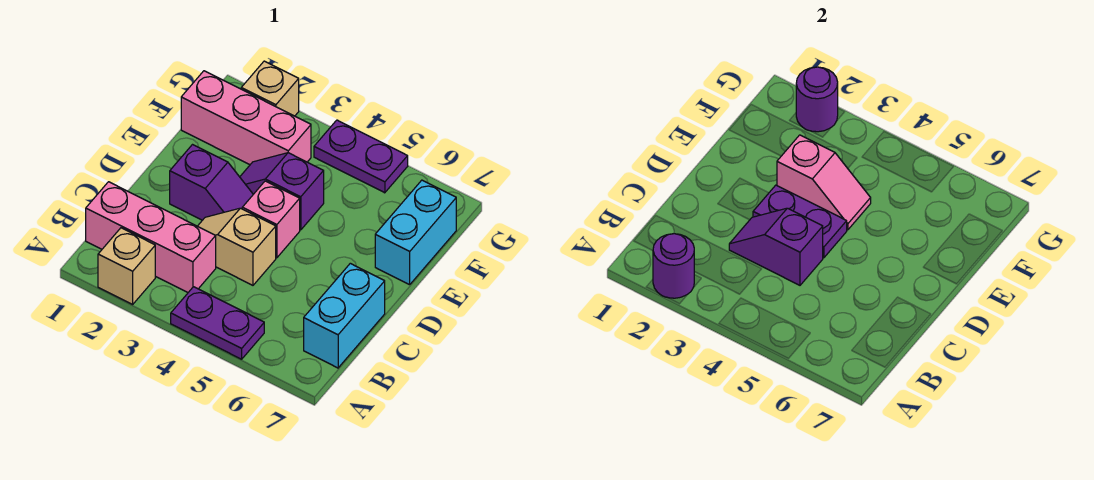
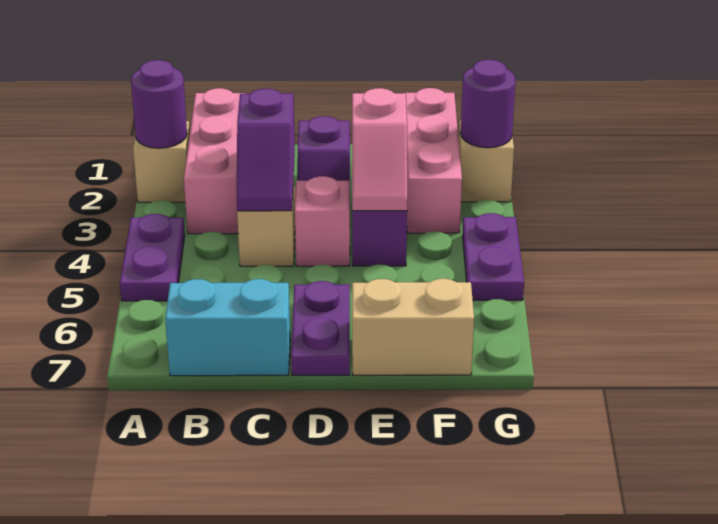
purple slope C3:C4 level 2 top 4 -> purple slope C3:C4 level 2 top 3
purple plate D3:D4 level 2 -> purple plate D6:D7 level 1
cyan brick E7:F7 level 1 -> tan brick E7:F7 level 1

